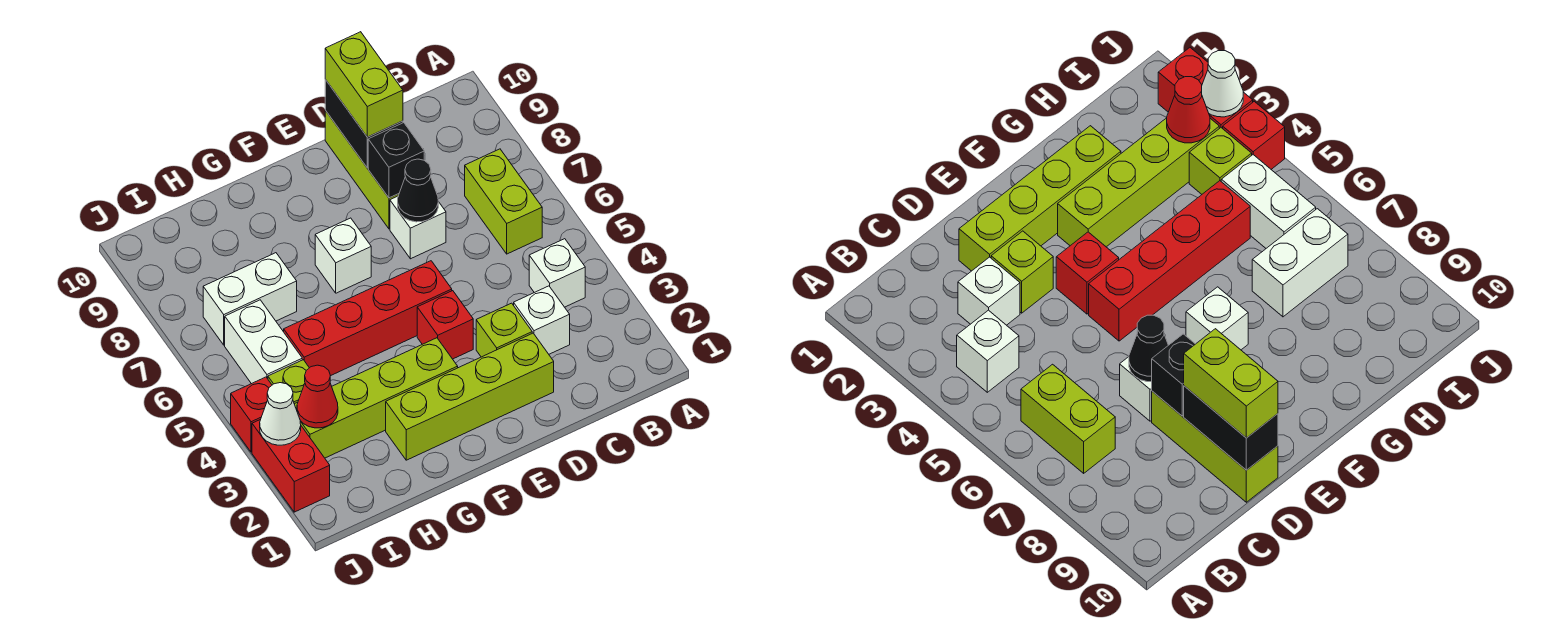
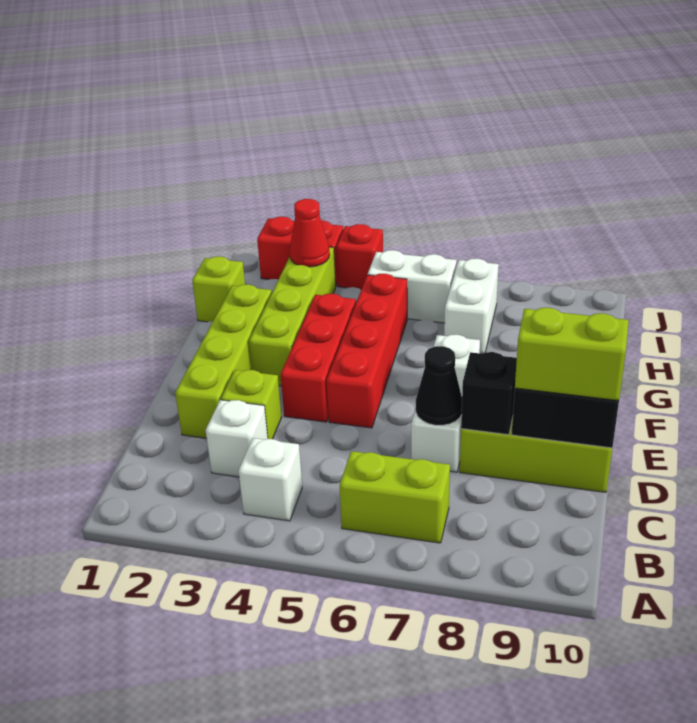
red brick E4 level 1 -> red brick E4:G4 level 1
lime brick I4 level 1 -> lime brick H1 level 1
white cone J3 level 2 -> none

